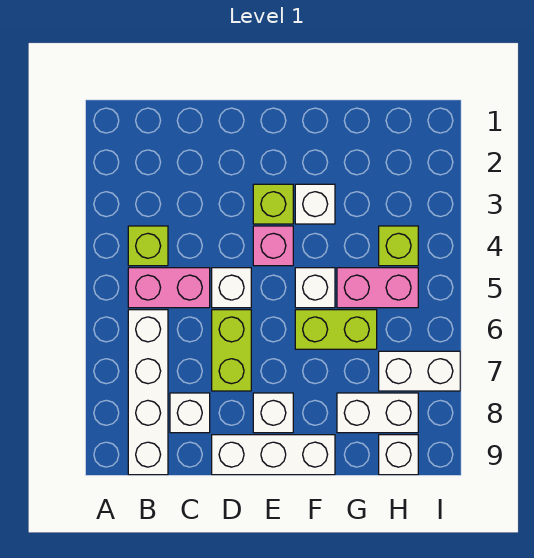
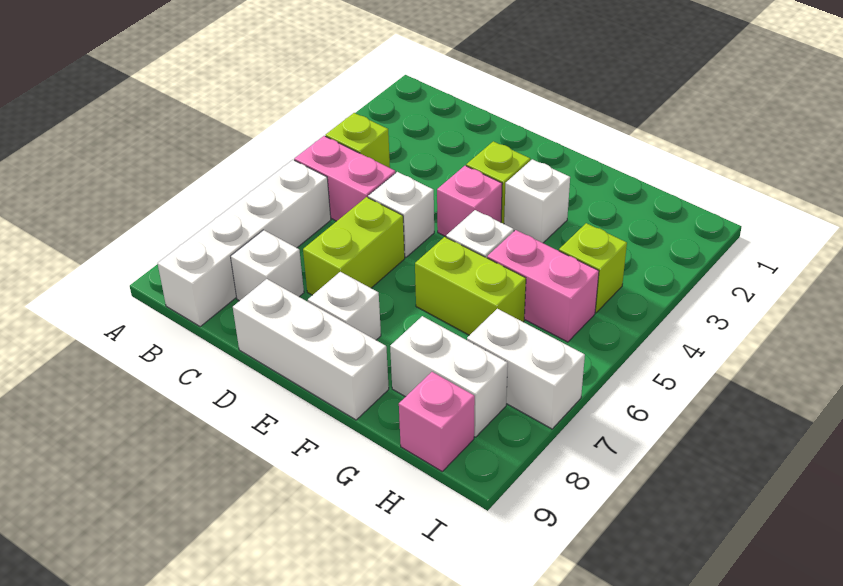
white brick H9 level 1 -> pink brick H9 level 1

